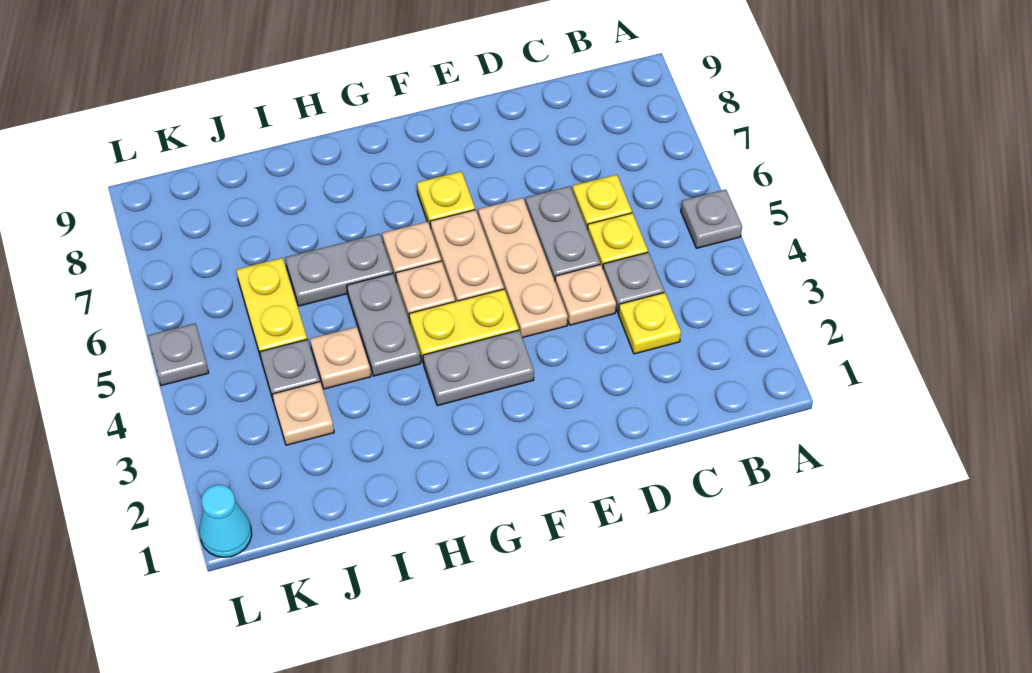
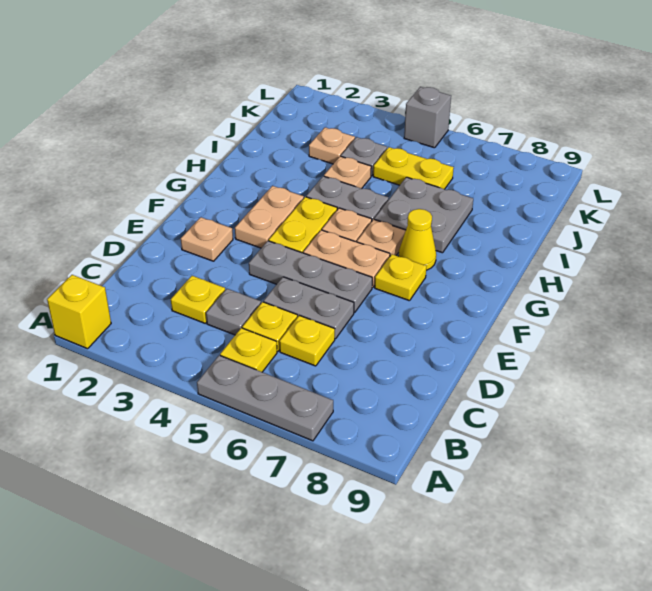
none -> yellow brick A1 level 1
grey plate A5 level 1 -> grey plate A5:A7 level 1
none -> yellow plate B5 level 1
tan plate D4 level 1 -> tan plate E2 level 1
tan plate E4:E6 level 1 -> grey plate E4:E6 level 1
grey plate F3:G3 level 1 -> tan plate F3:G3 level 1
none -> yellow cone G7 level 1
grey plate H6:I6 level 1 -> grey plate H6:I7 level 1
cyan cone L1 level 1 -> none
grey plate L5 level 1 -> grey brick L5 level 1

